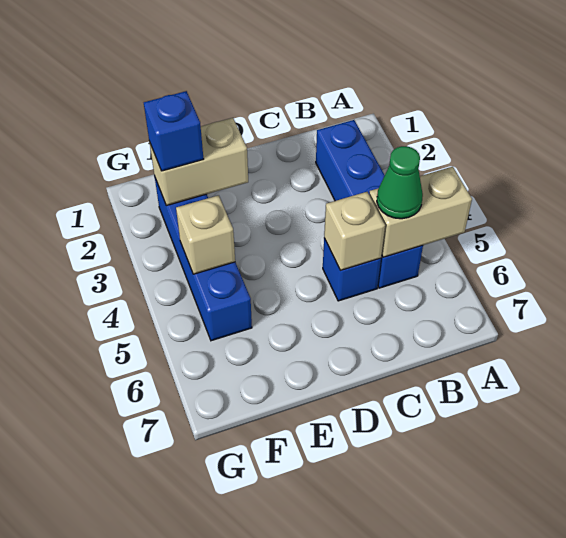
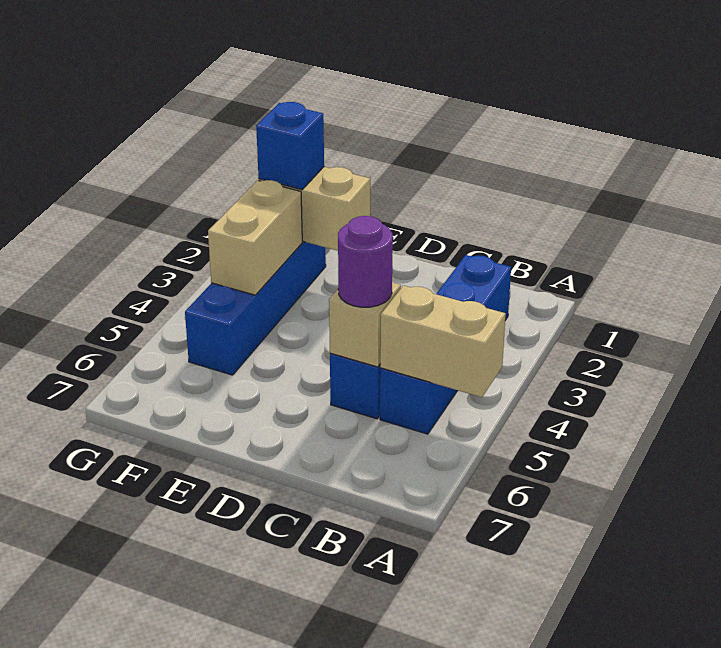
green cone B5 level 3 -> none
none -> purple round brick C5 level 3
tan brick F4 level 2 -> tan brick F3:F4 level 2

